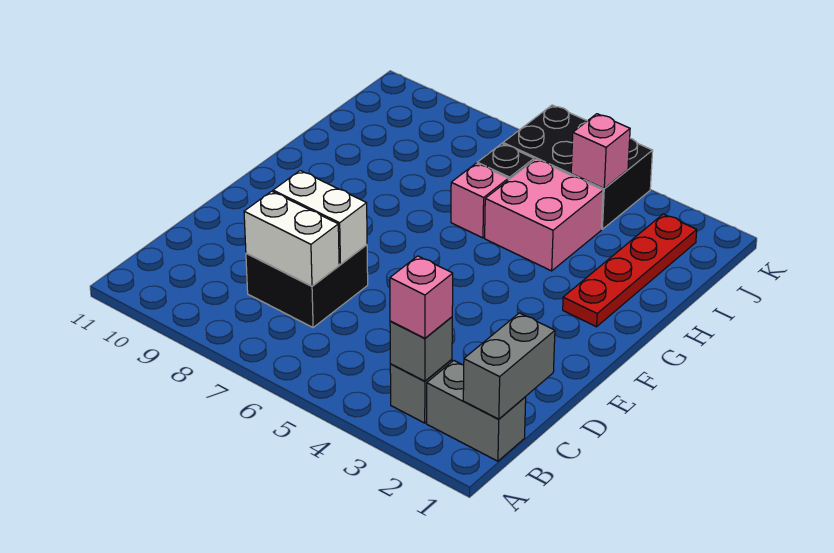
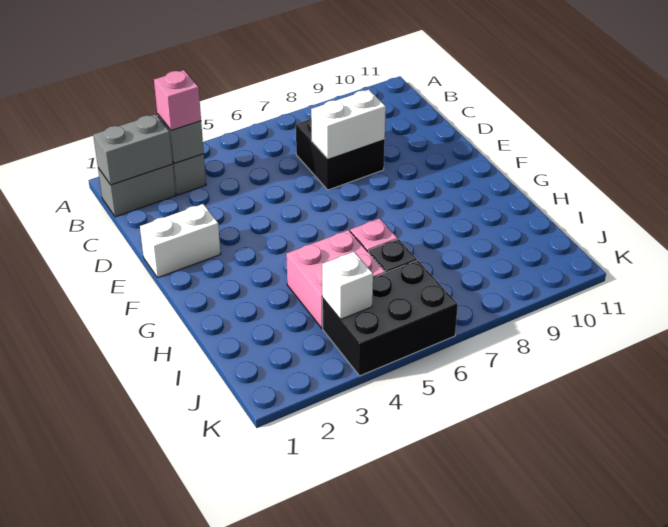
grey brick B1:C1 level 2 -> grey brick B1:B2 level 2
white brick C7:C8 level 2 -> white brick E1:E2 level 1
red plate G2:J2 level 1 -> none
pink brick J4 level 2 -> white brick J4 level 2

